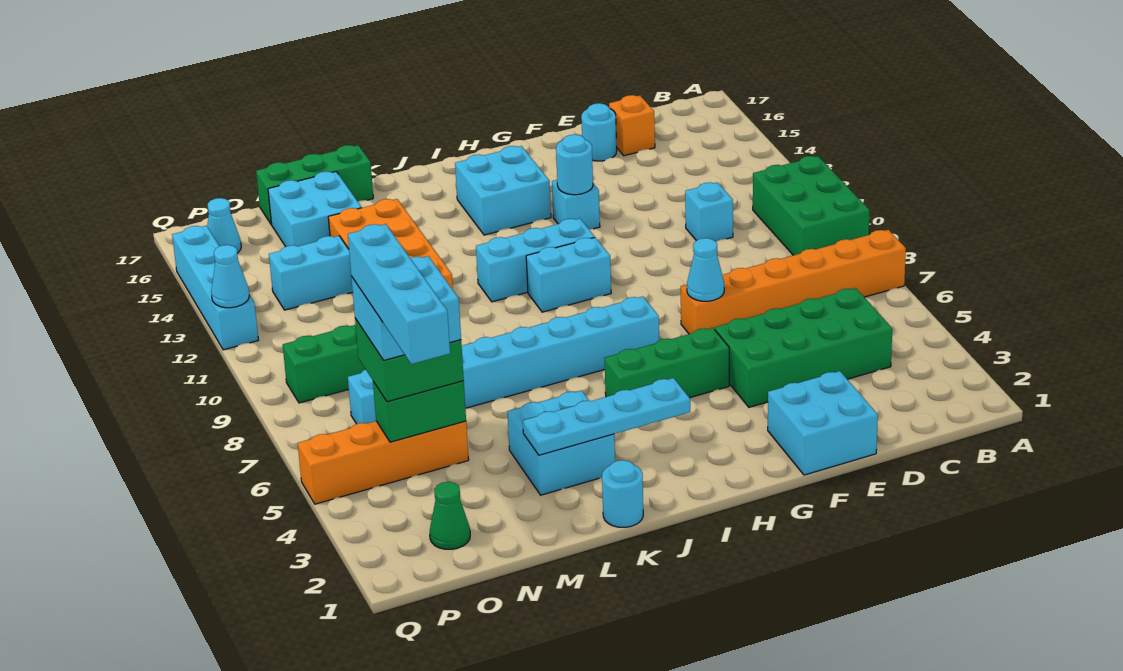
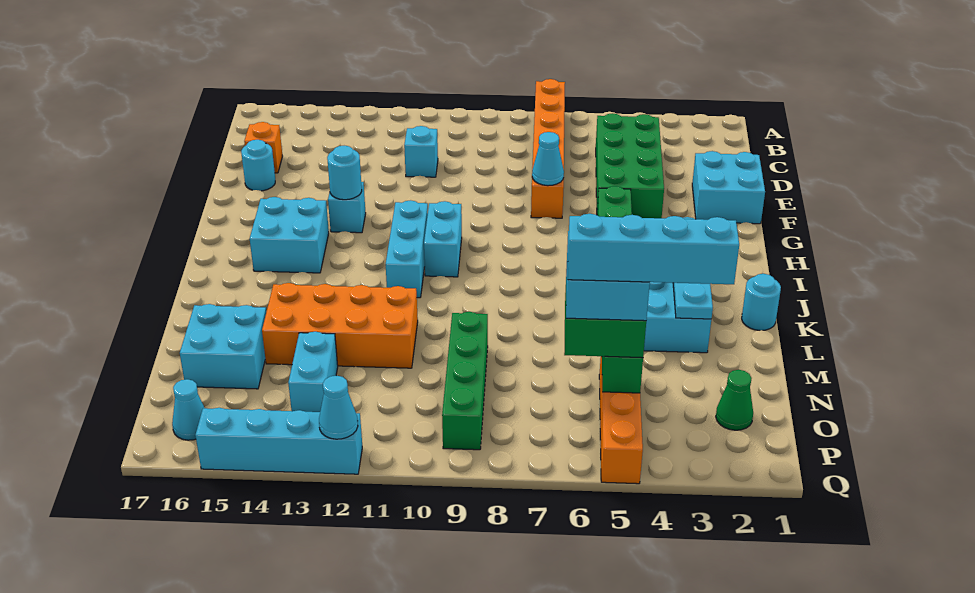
green brick A9:B11 level 1 -> none
cyan brick H7:O7 level 1 -> none
green brick L17:N17 level 1 -> none

